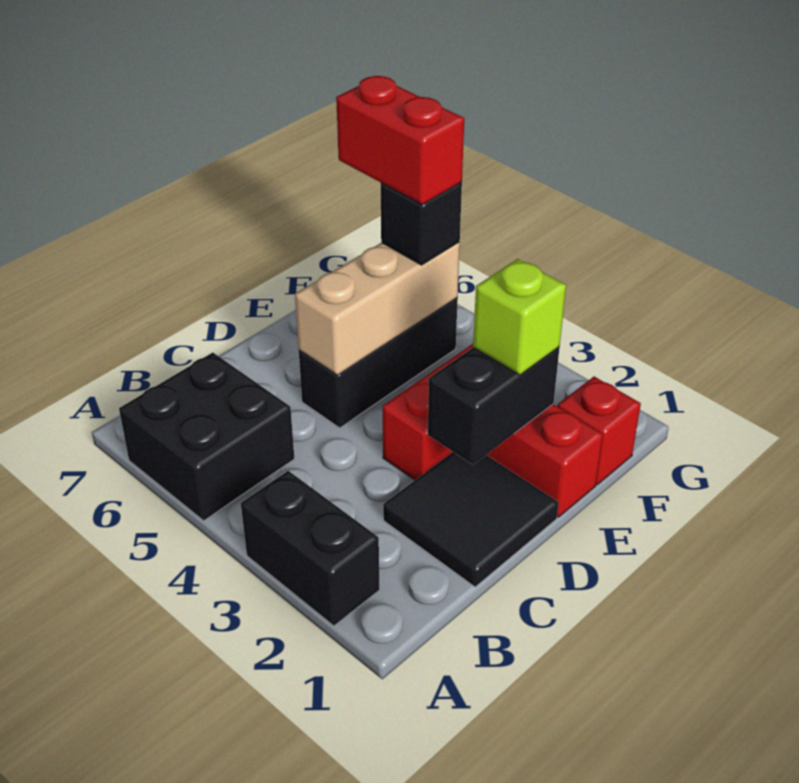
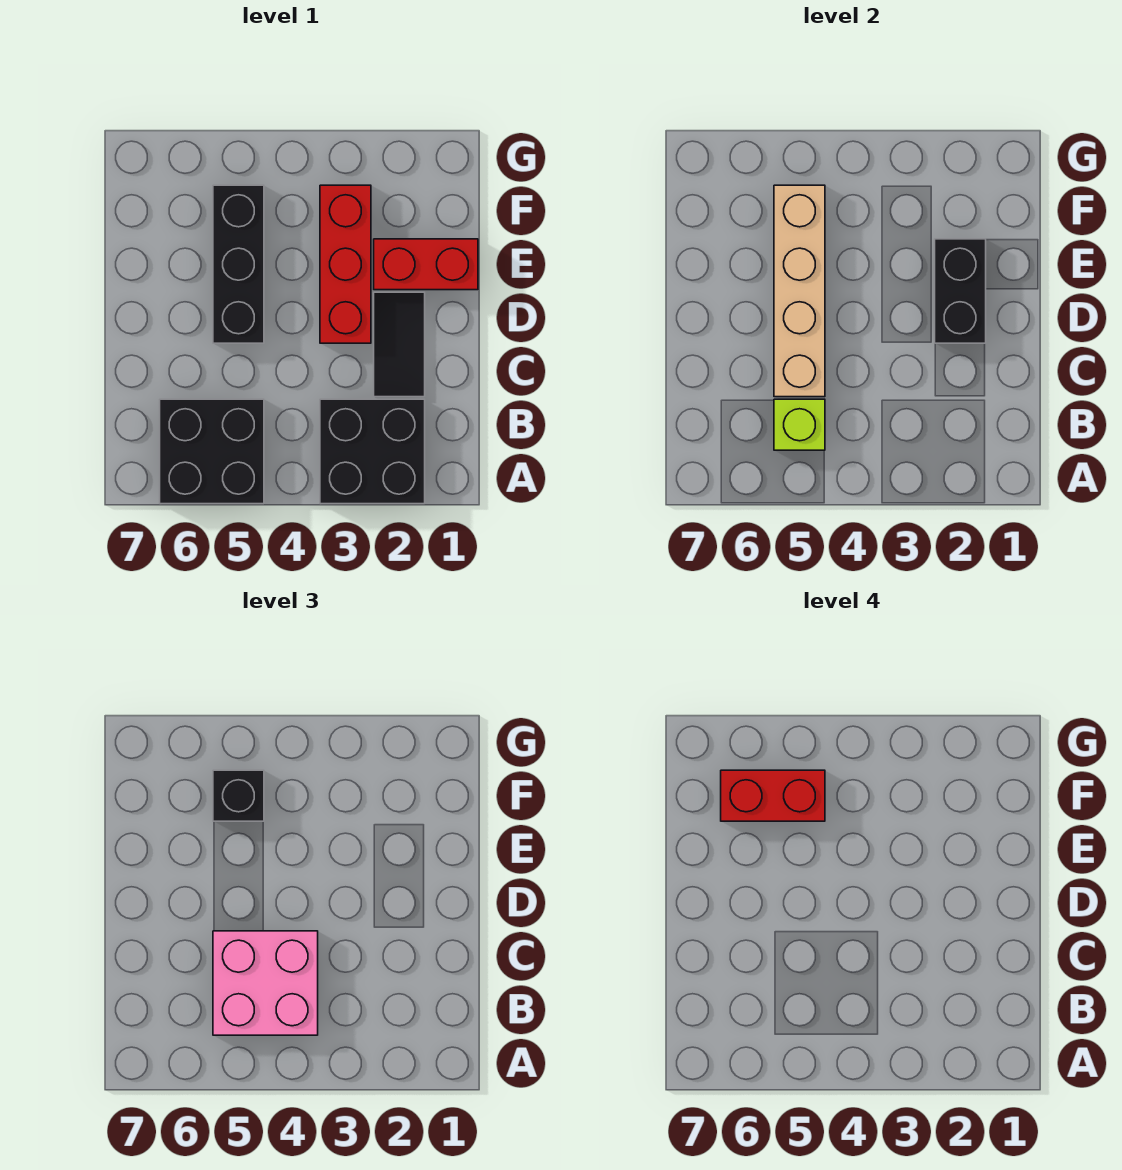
black brick A2:A3 level 1 -> black brick A2:B3 level 1
none -> pink brick B4:C5 level 3
black tile C1:D2 level 1 -> black tile C2:D2 level 1
tan brick D5:F5 level 2 -> tan brick C5:F5 level 2
lime brick E2 level 3 -> lime brick B5 level 2
red brick F1 level 1 -> none

